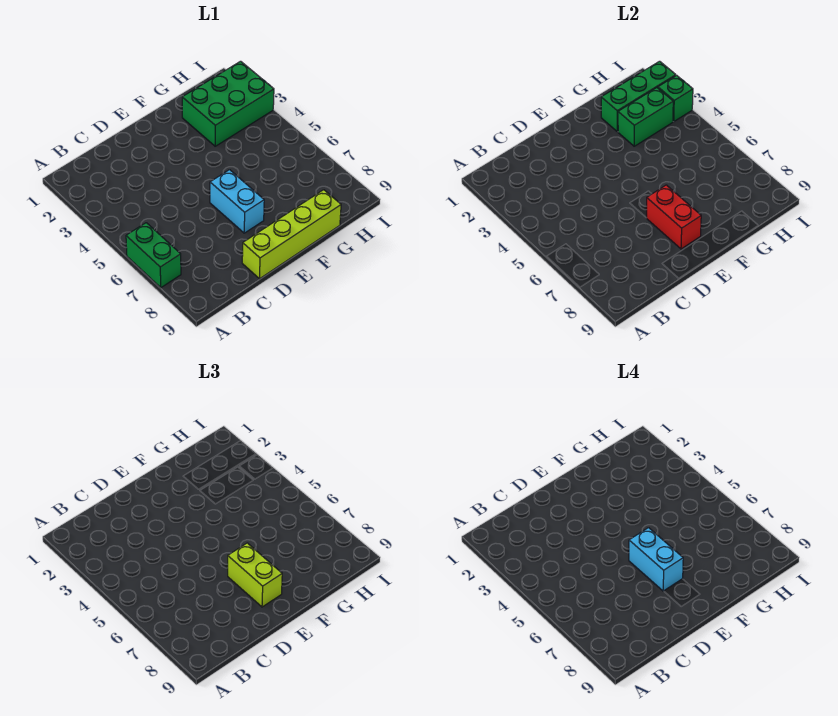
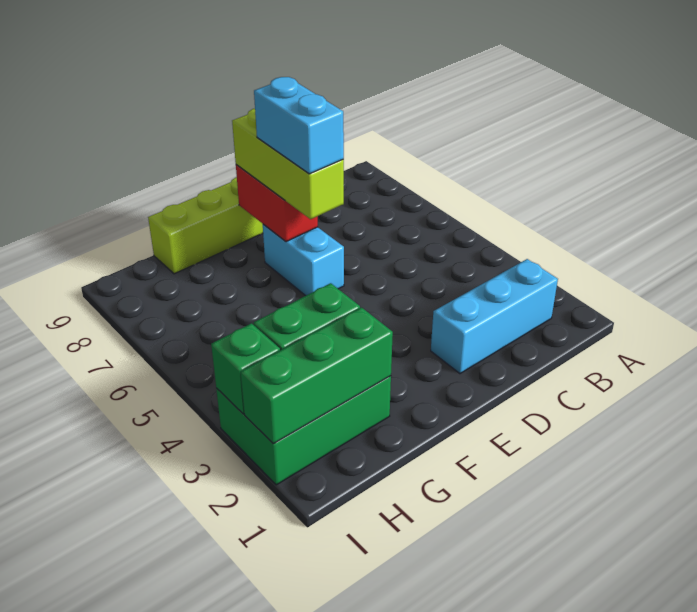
green brick A6:A7 level 1 -> none
none -> cyan brick B2:D2 level 1
lime brick E7:E8 level 3 -> lime brick E6:E8 level 3

